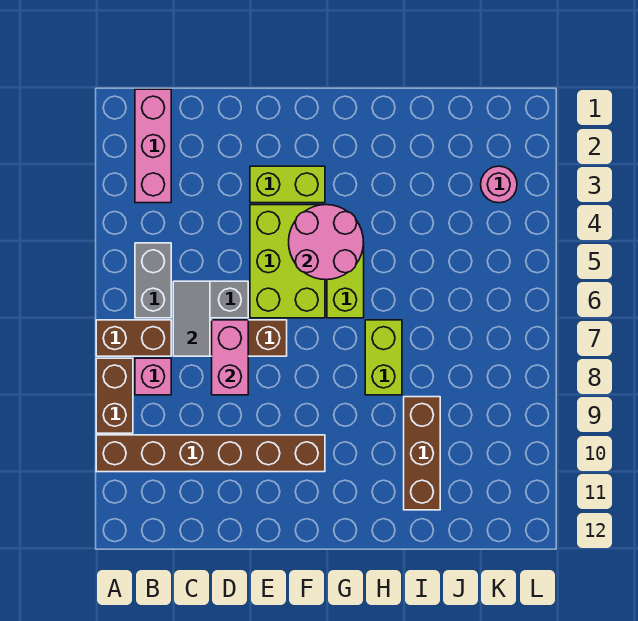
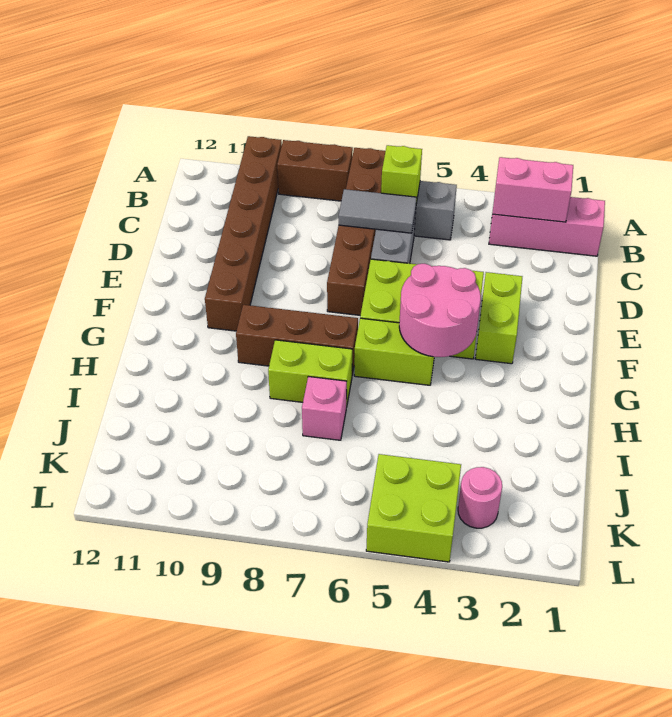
none -> lime brick B6 level 2
pink brick B8 level 1 -> pink brick I7 level 1
pink brick D7:D8 level 2 -> pink brick B2:B3 level 2
brown brick I9:I11 level 1 -> brown brick G7:G9 level 1
none -> lime brick K4:L5 level 1

